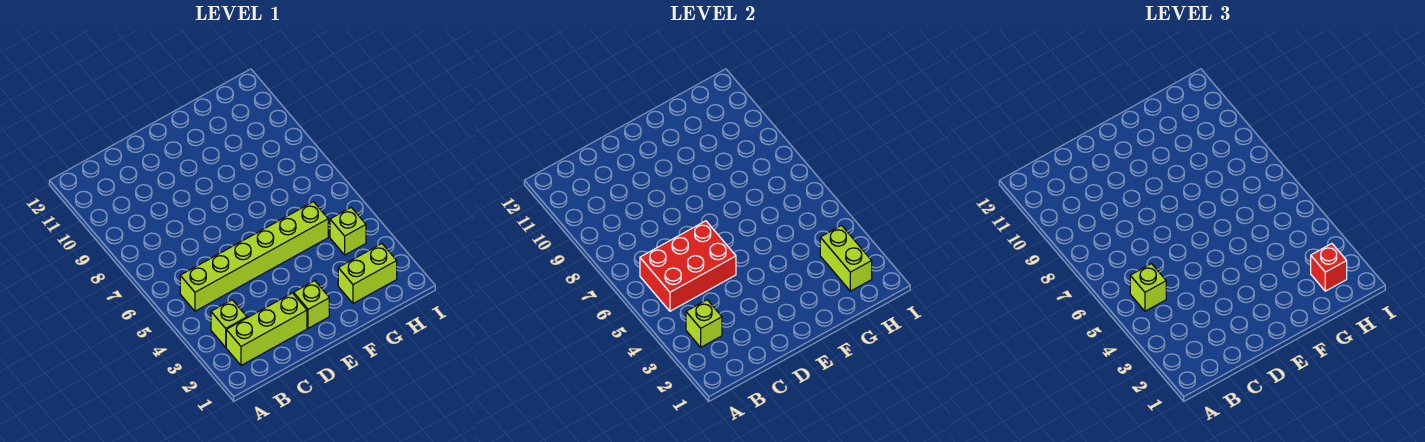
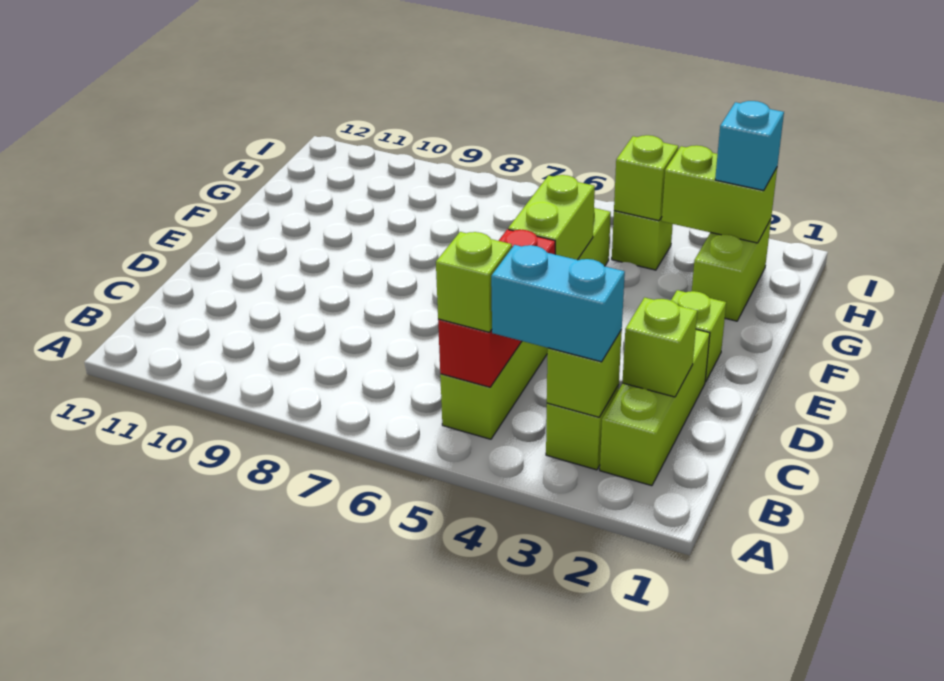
none -> cyan brick B3:B4 level 3
red brick B5:D6 level 2 -> red brick B5:D5 level 2
none -> lime brick C2 level 2
none -> lime brick E5:F5 level 2
red brick H2 level 3 -> cyan brick H2 level 3
none -> lime brick H4 level 2

